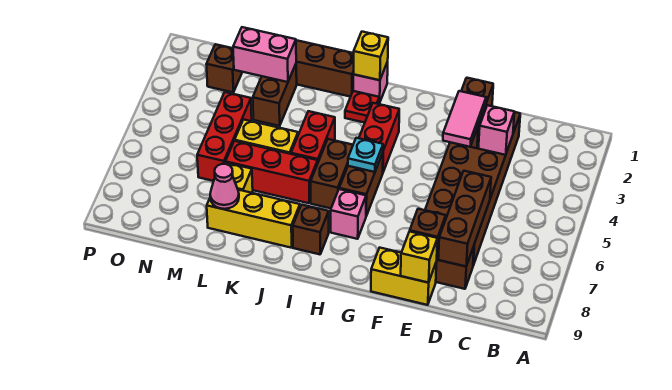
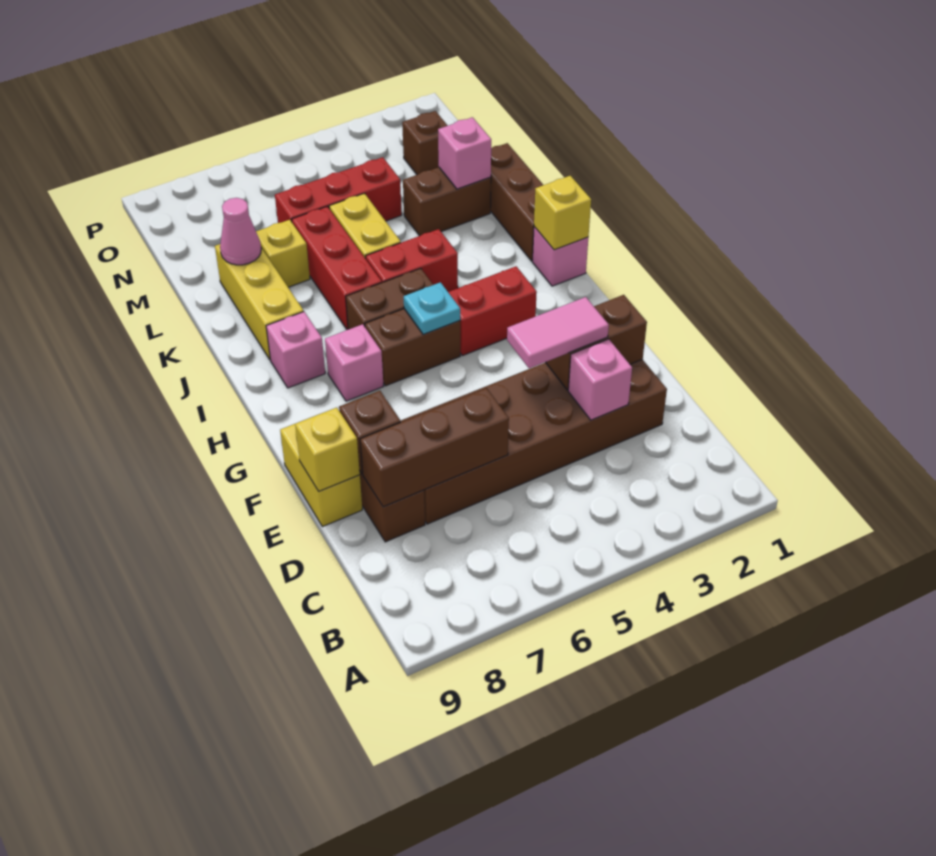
red plate I2 level 1 -> none
brown brick I8 level 1 -> pink brick I8 level 1
pink brick L2:M2 level 2 -> pink brick L2 level 2

